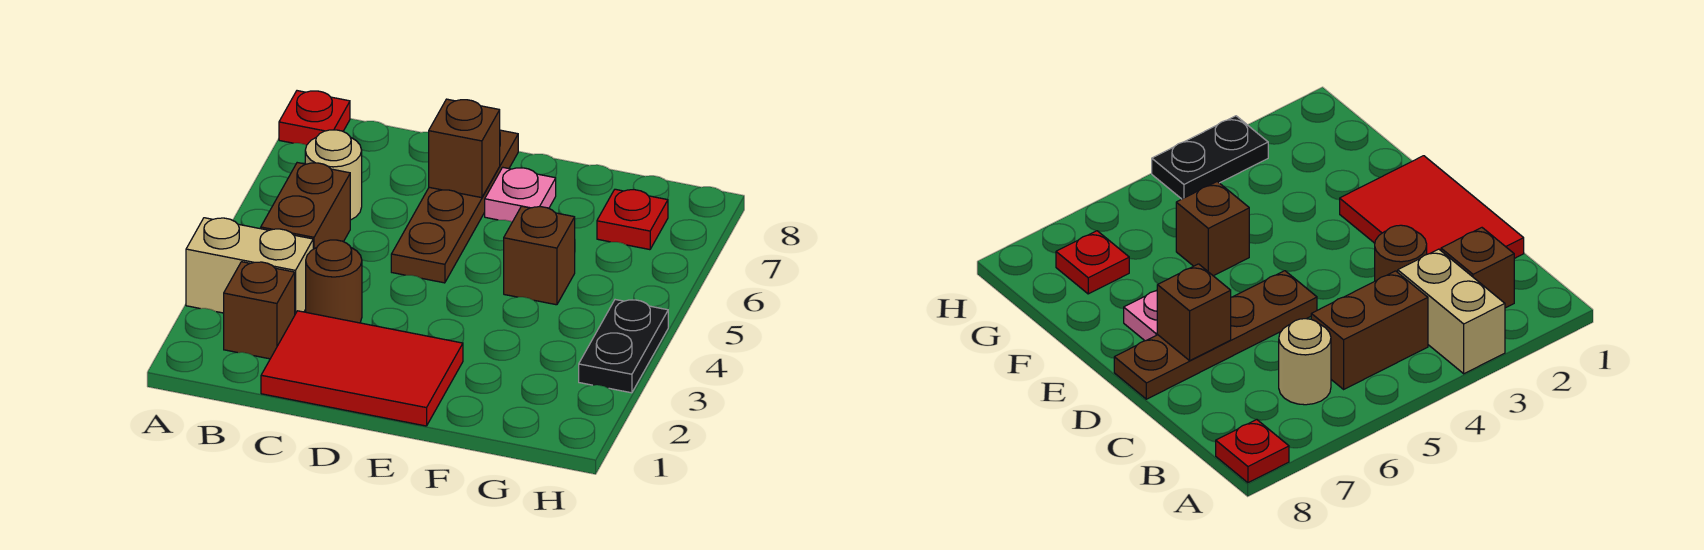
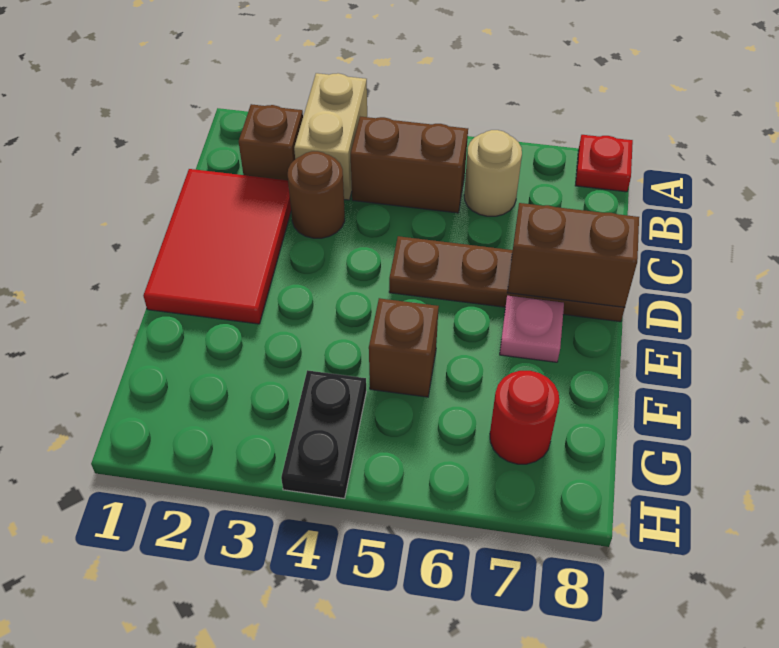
brown brick D7 level 2 -> brown brick D7:D8 level 2
red plate G7 level 1 -> red round brick G7 level 1
black plate H3:H4 level 1 -> black plate G4:H4 level 1

